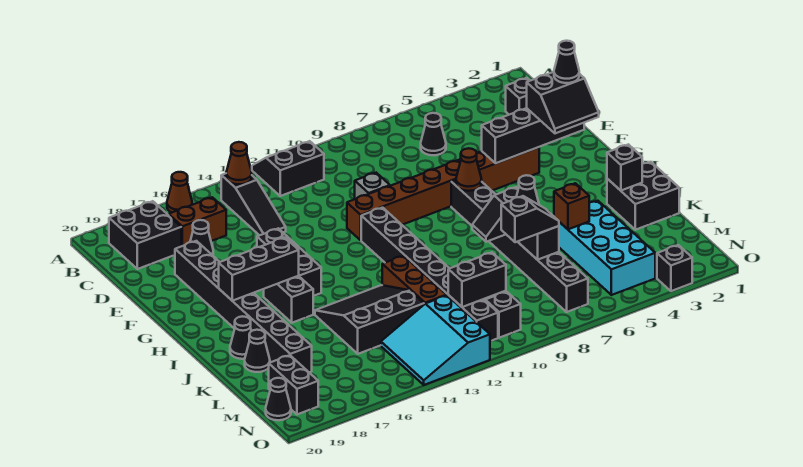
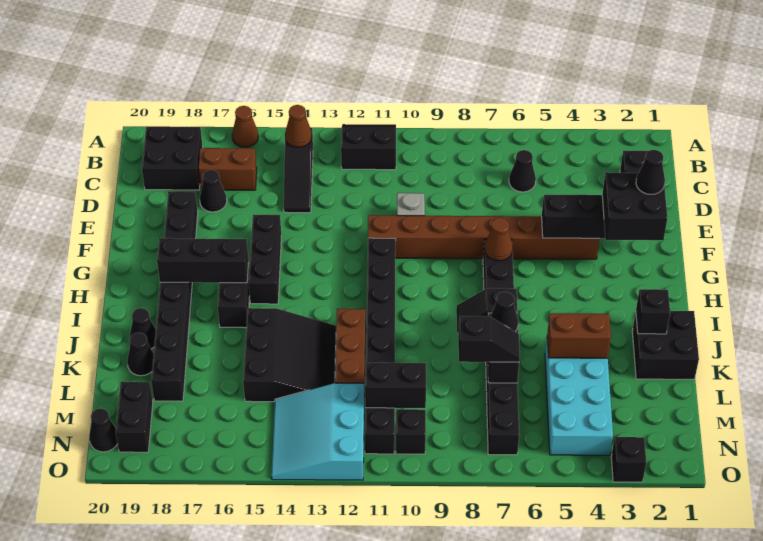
black slope F2:G3 level 3 top F -> black brick F2:G3 level 3
black slope J13:L15 level 1 top L -> black slope J13:L15 level 1 top 15
brown brick K5 level 2 -> brown brick K4:K5 level 2

